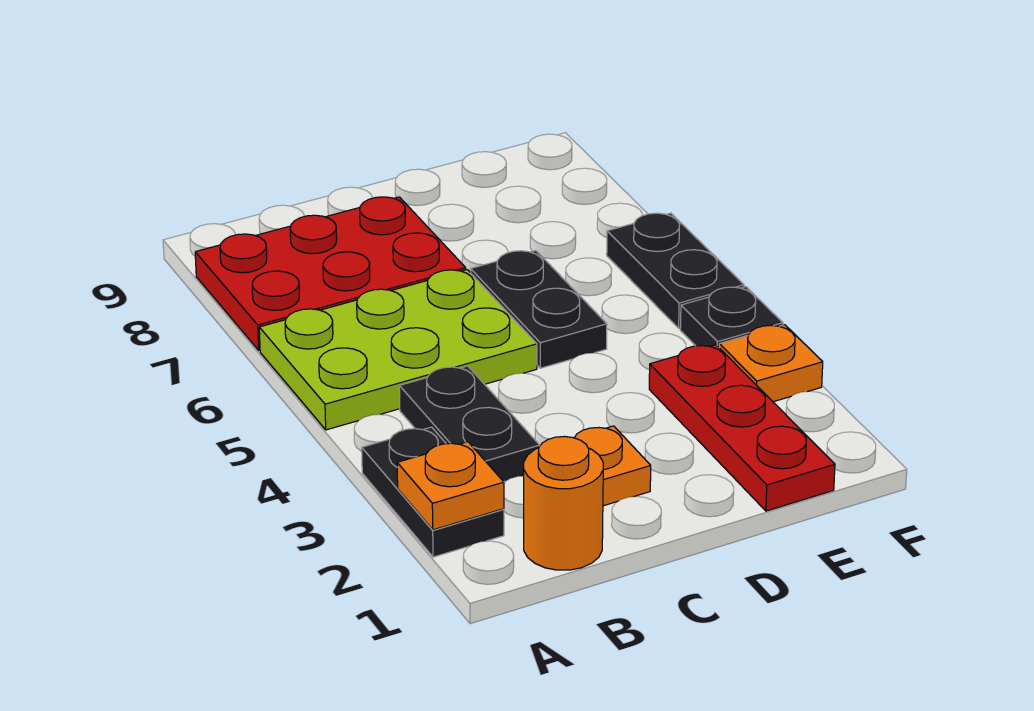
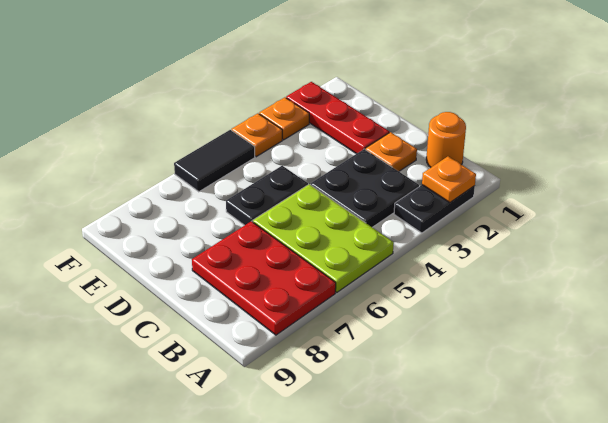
black plate B3:B4 level 1 -> black plate B3:C4 level 1
red plate E1:E3 level 1 -> red plate D2:F2 level 1
black plate F4 level 1 -> orange plate F4 level 1
black plate F5:F6 level 1 -> black tile F5:F6 level 1

